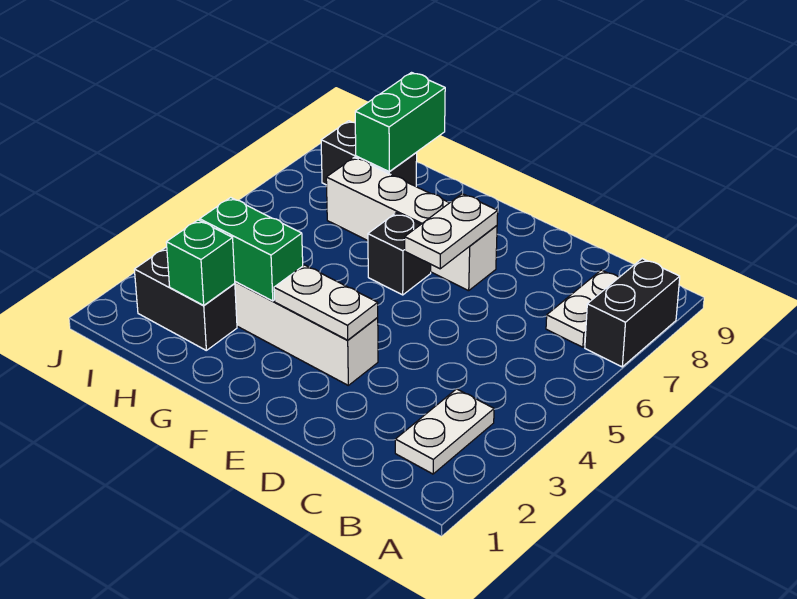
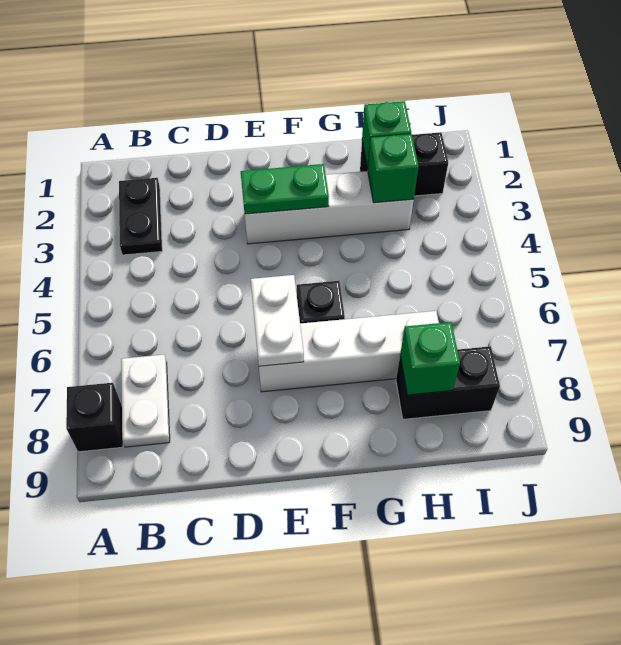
black brick A7:A8 level 1 -> black brick A8 level 1
white plate B2:B3 level 1 -> black plate B2:B3 level 1
white plate E3:F3 level 2 -> green plate E3:F3 level 2
green brick G3:H3 level 2 -> green brick H3 level 2
green brick H8:H9 level 2 -> green brick H8 level 2

